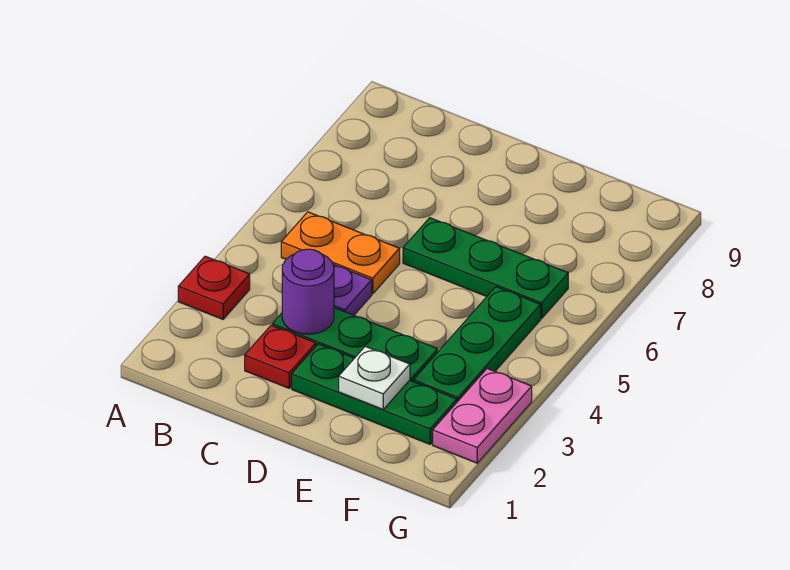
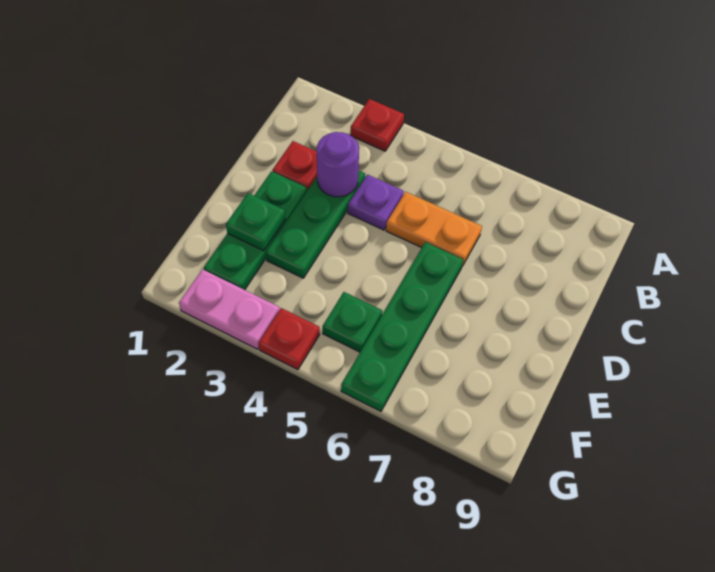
orange plate B5:C5 level 1 -> orange plate C5:C6 level 1
green plate D6:F6 level 1 -> green plate D6:G6 level 1
white plate E2 level 2 -> green plate E2 level 2
green plate F3:F5 level 1 -> green plate F5 level 1
none -> red plate G4 level 1

